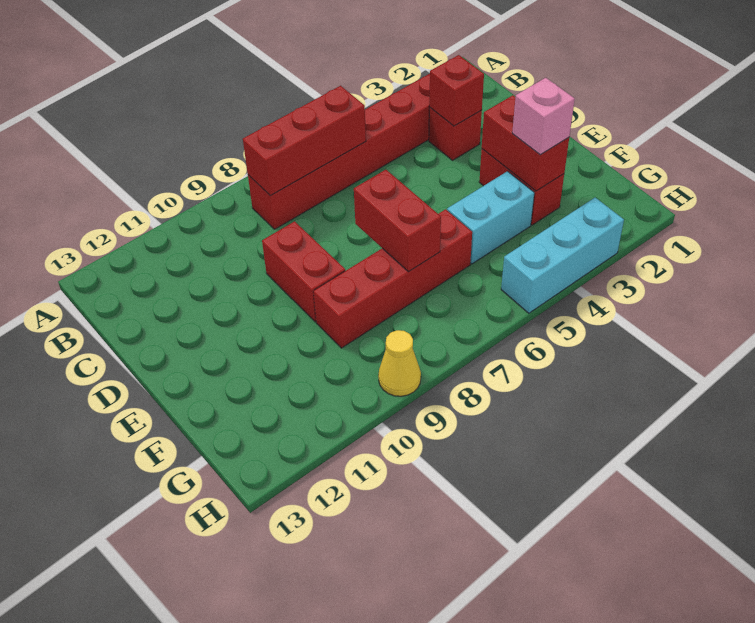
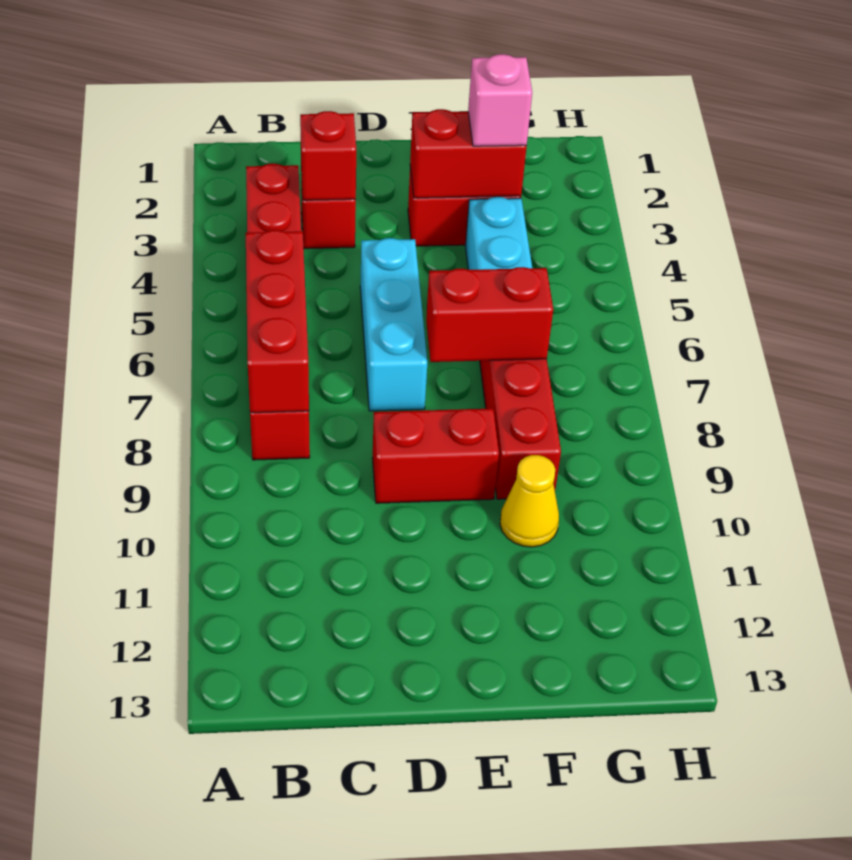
cyan brick H3:H5 level 1 -> cyan brick D5:D7 level 1
yellow cone H9 level 1 -> yellow cone F10 level 1

